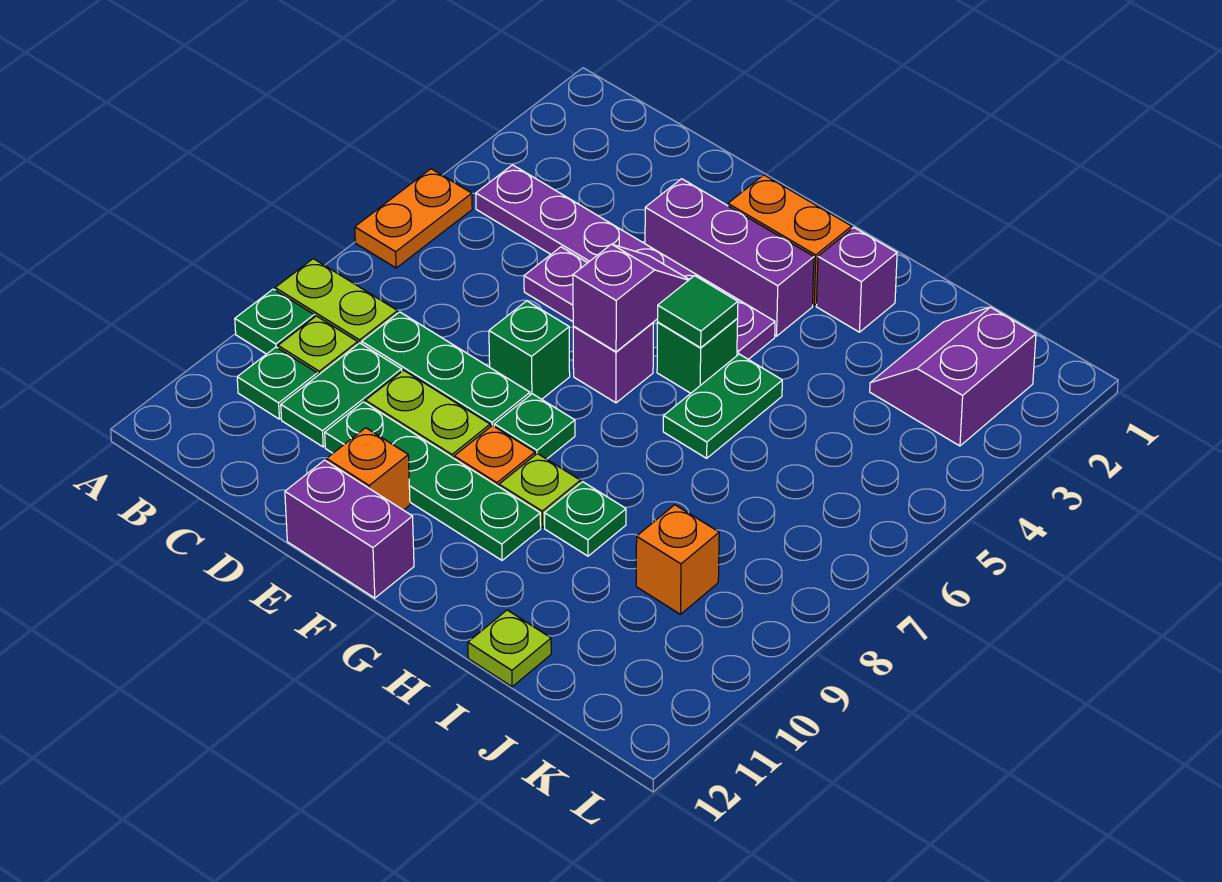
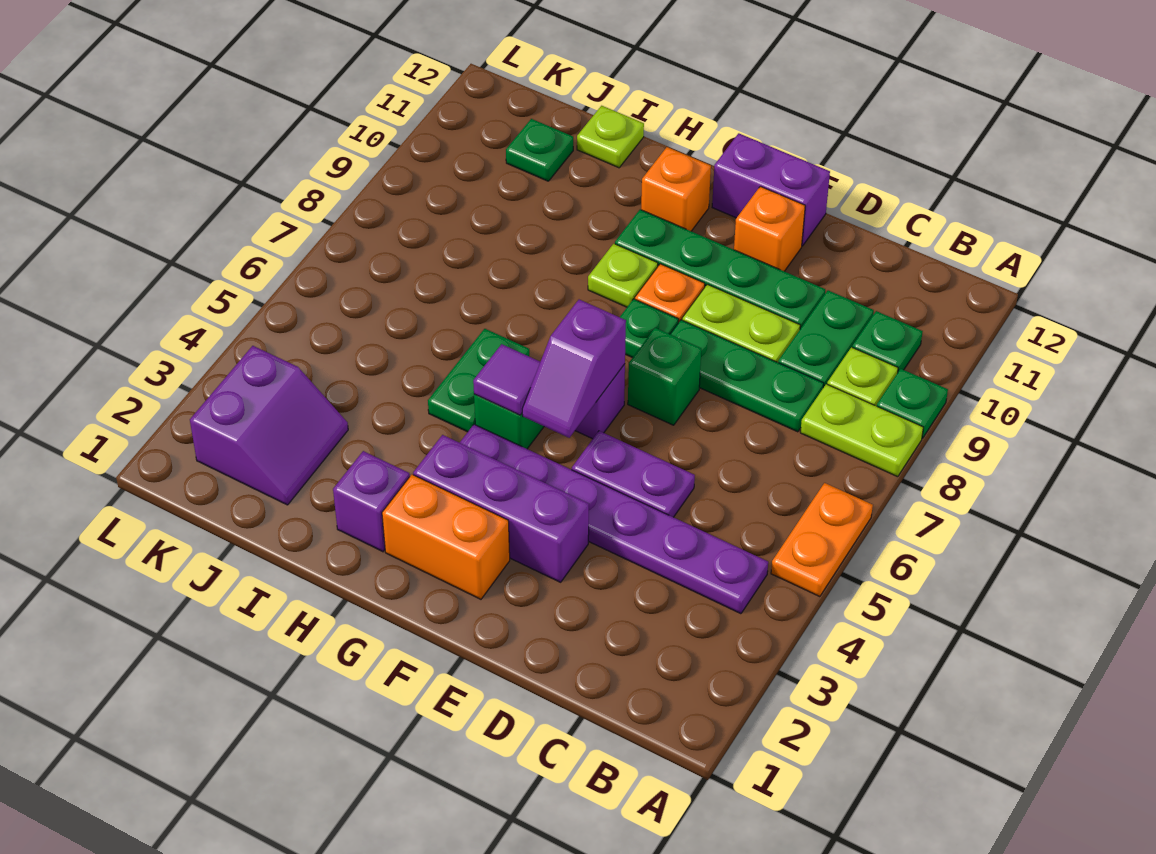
green tile G5 level 2 -> purple tile G5 level 2
green plate H9 level 1 -> green plate J11 level 1
orange brick J9 level 1 -> orange brick G11 level 1

